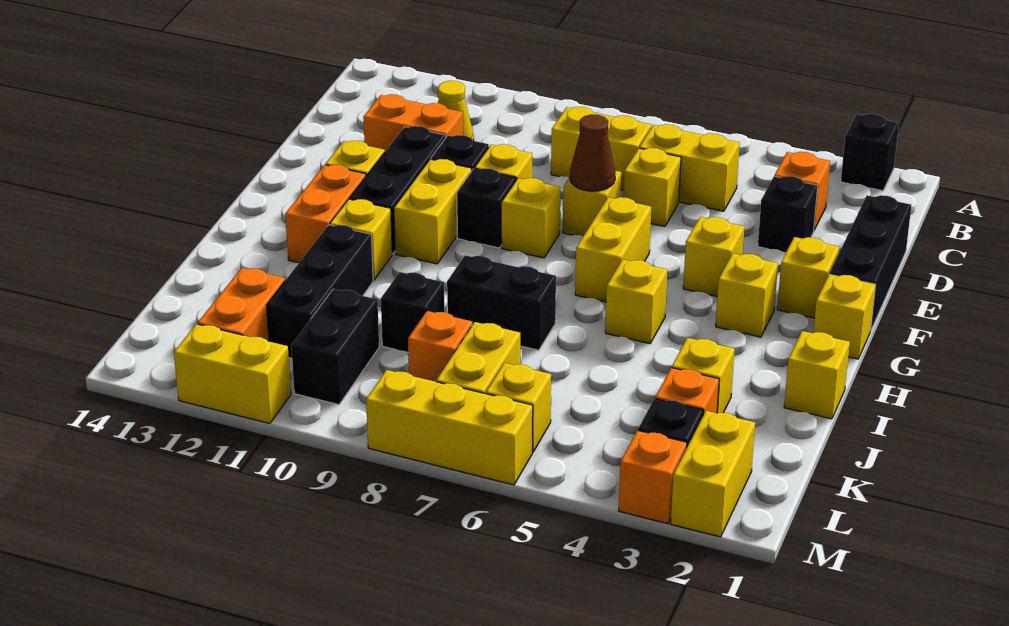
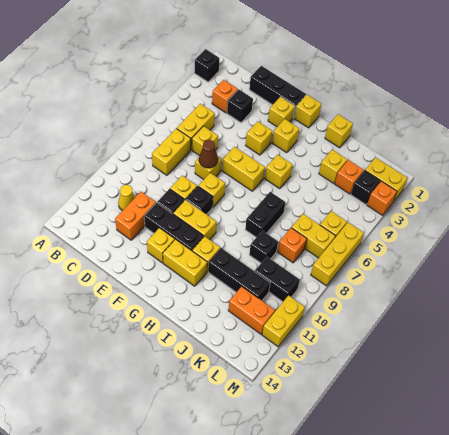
orange brick G12:H12 level 1 -> yellow brick G12:H12 level 1

